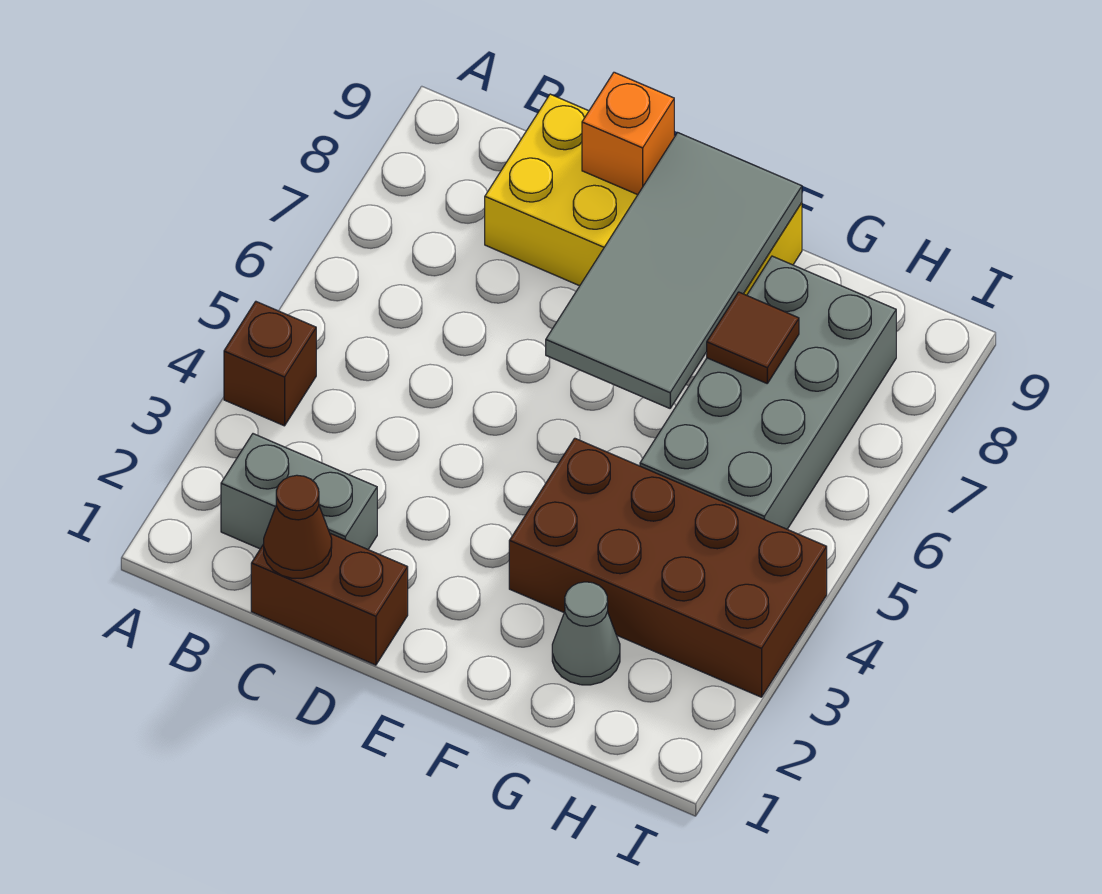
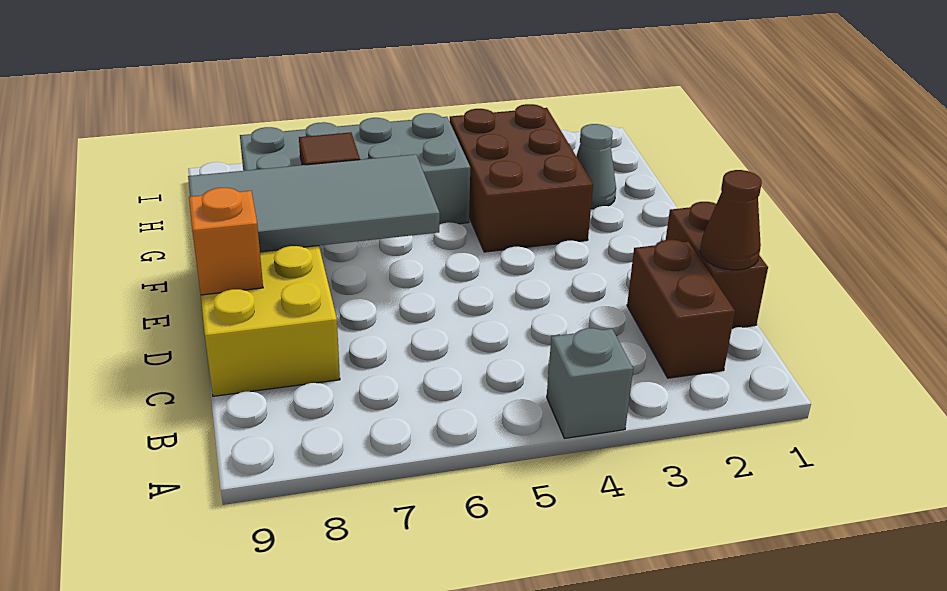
brown brick A4 level 1 -> grey brick A4 level 1
grey brick B2:C2 level 1 -> brown brick B2:C2 level 1
brown brick F3:I4 level 1 -> brown brick F3:H4 level 1

